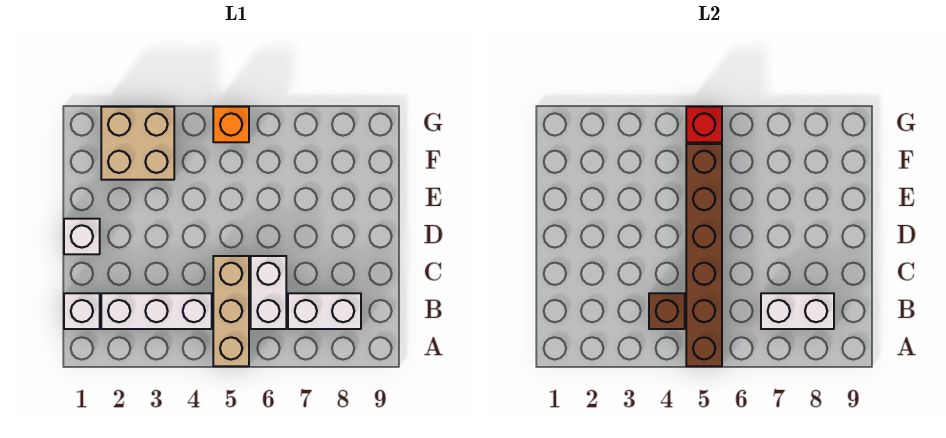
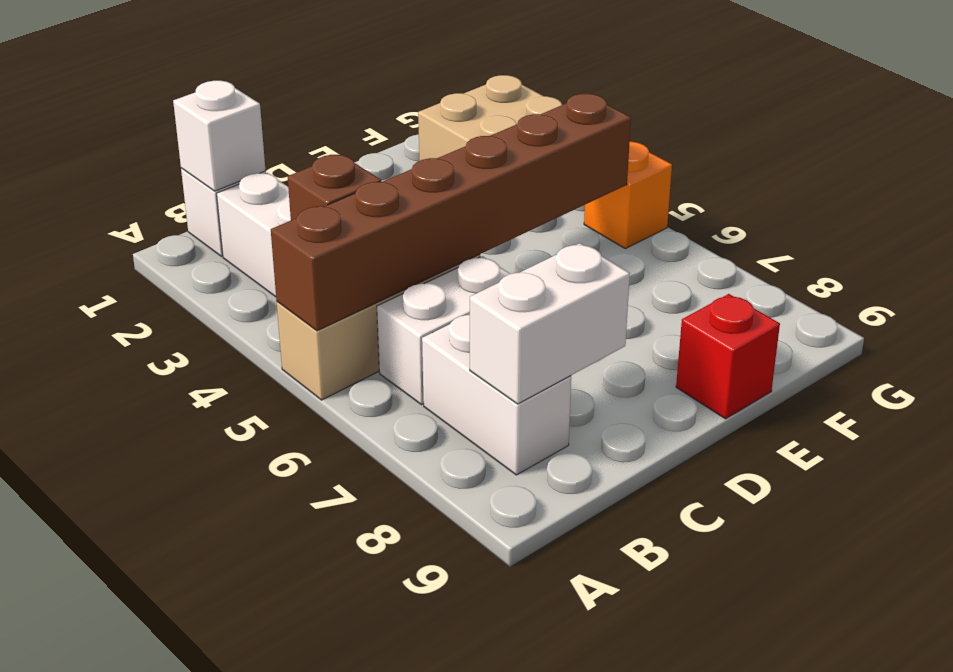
white brick B7:B8 level 2 -> white brick B8:C8 level 2
white brick D1 level 1 -> white brick B1 level 2
red brick G5 level 2 -> red brick E9 level 1

